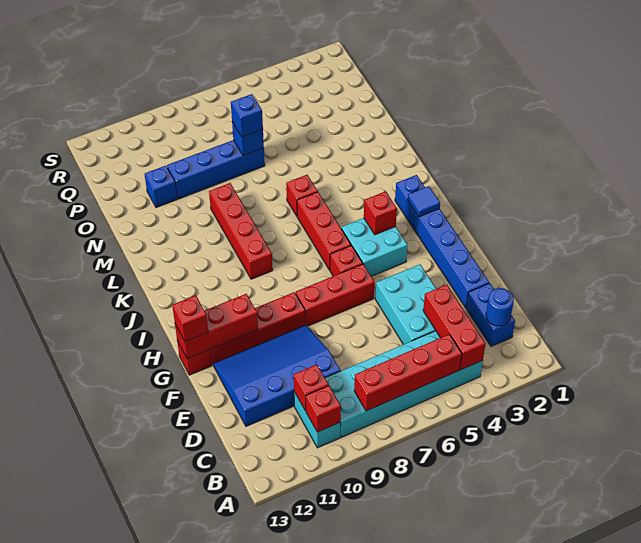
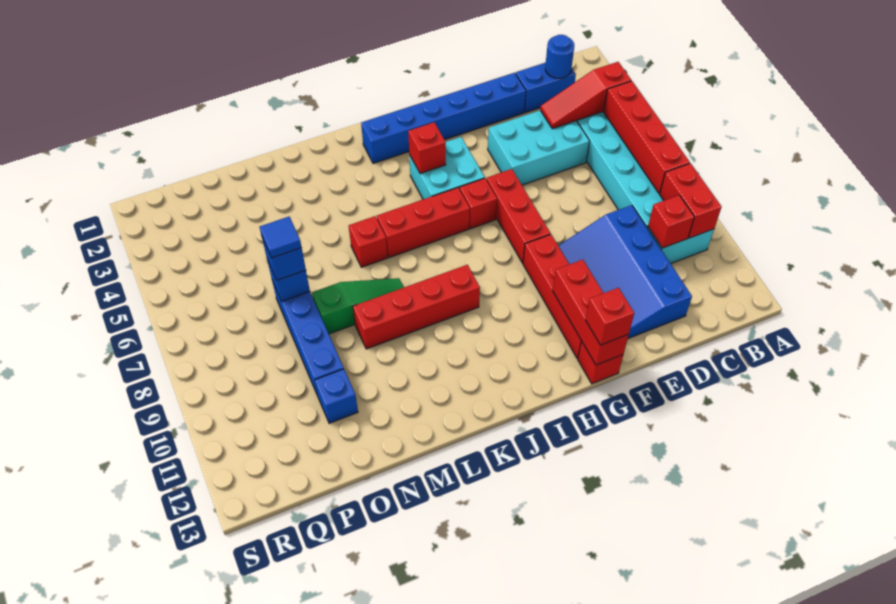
red brick B4:D4 level 2 -> red slope B4:D4 level 2 top B
red brick B10 level 2 -> red brick B9:B10 level 2
blue tile I2 level 2 -> blue tile O7 level 4
none -> green slope L8:N8 level 1 top N

